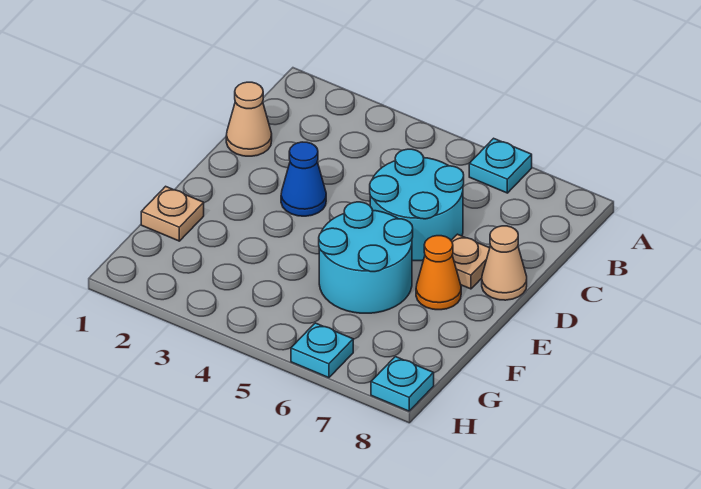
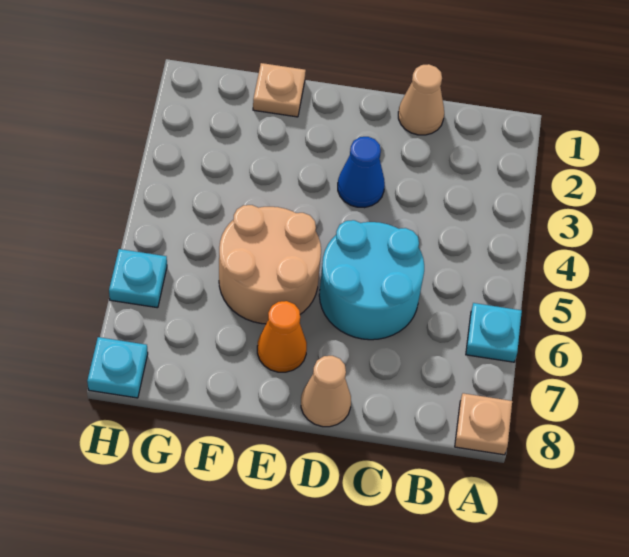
tan plate D7 level 1 -> tan plate A8 level 1
cyan round brick E5:F6 level 1 -> tan round brick E5:F6 level 1

